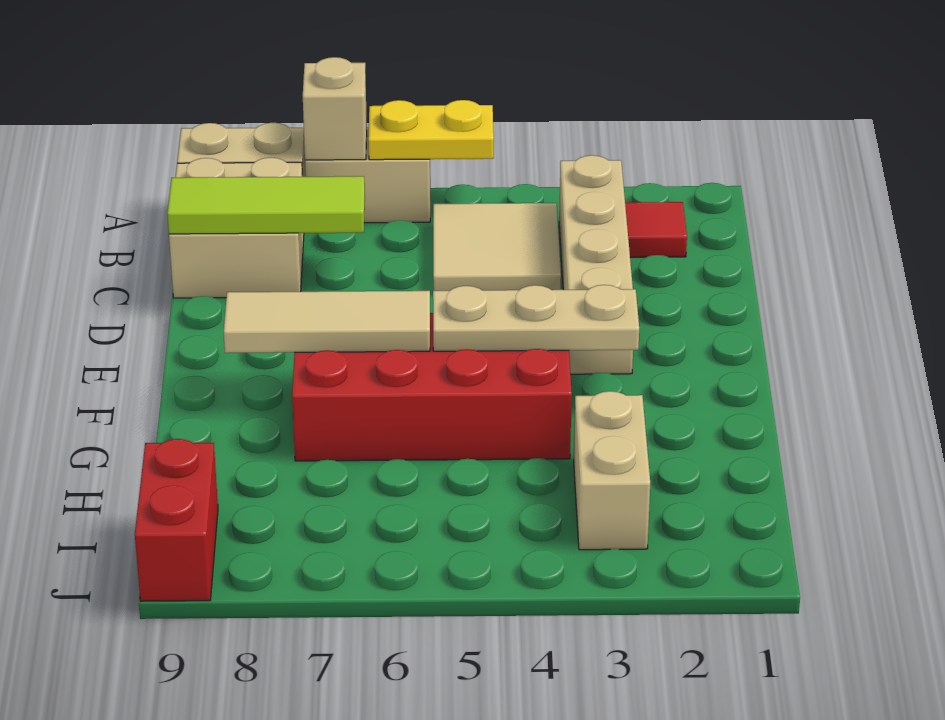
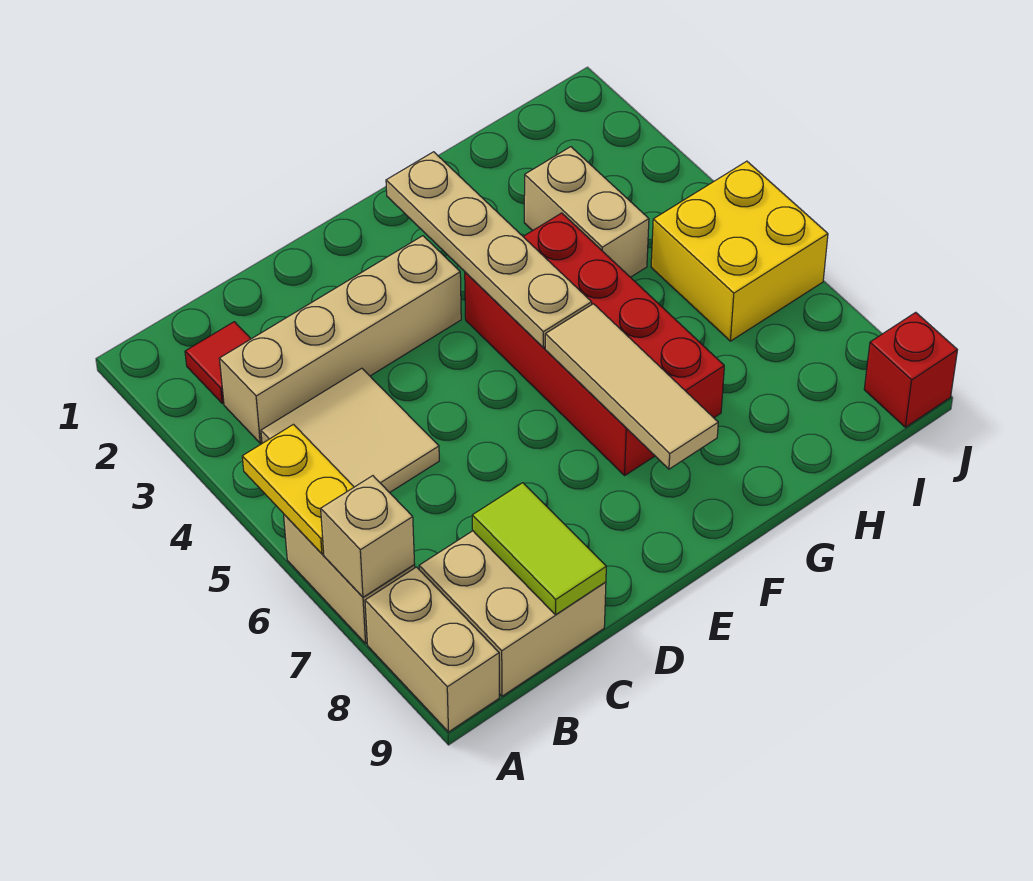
lime tile C7:C9 level 2 -> lime tile C8:C9 level 2
tan plate F3:F5 level 2 -> tan plate F2:F5 level 2
tan brick H3:I3 level 1 -> tan brick H3:H4 level 1
none -> yellow brick I5:J6 level 1
red brick I9:J9 level 1 -> red brick J9 level 1

